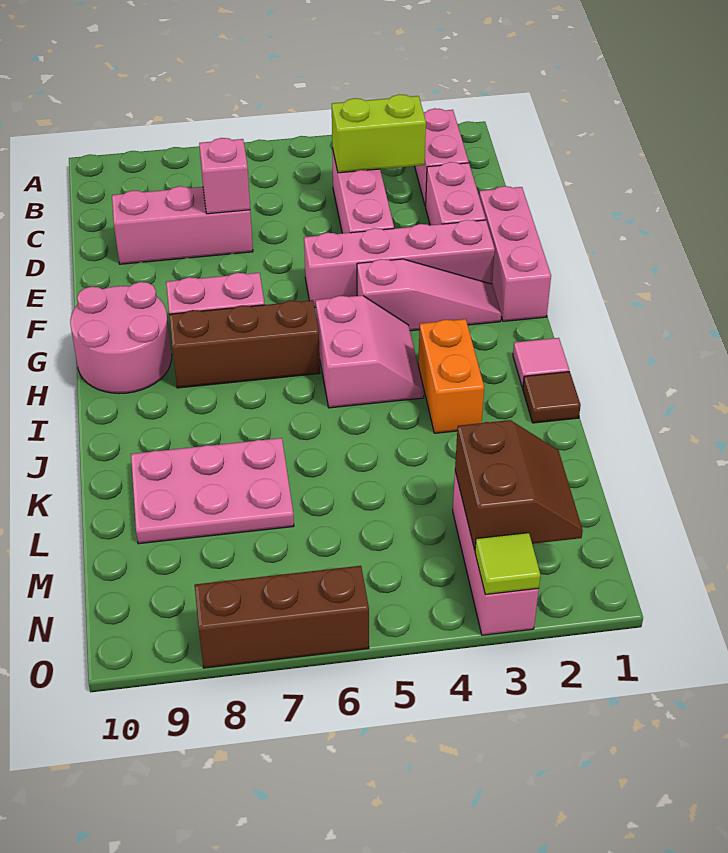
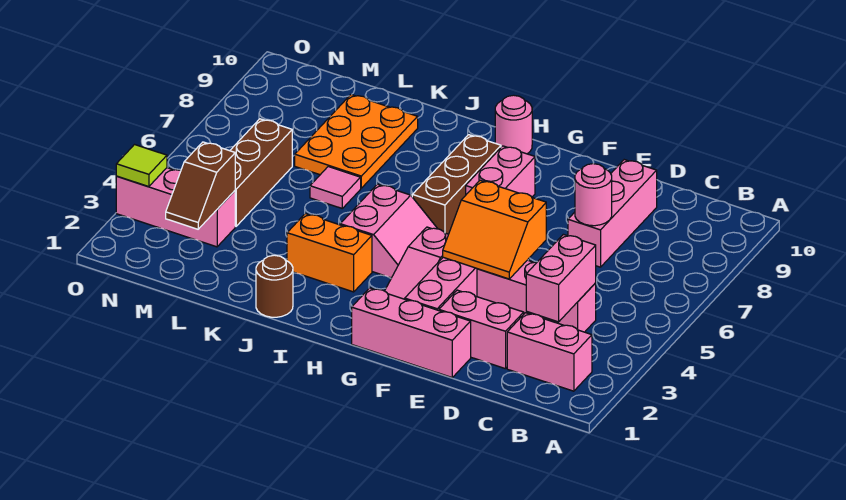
lime brick C3:C4 level 2 -> pink brick C3:C4 level 2
pink brick D7 level 2 -> pink round brick D7 level 2
none -> orange slope E4:F5 level 2 top 5
pink round brick G9:H10 level 1 -> pink round brick H10 level 1
pink slope H4:I5 level 1 top 5 -> pink slope H4:I5 level 1 top I
pink tile I1 level 1 -> pink tile K6 level 1
brown tile J1 level 1 -> brown round brick J1 level 1
pink plate K7:L9 level 1 -> orange plate K7:L9 level 1
brown slope M2:N3 level 2 top 3 -> brown slope M2:M3 level 2 top 3
brown brick O6:O8 level 1 -> brown brick M4:M6 level 1

